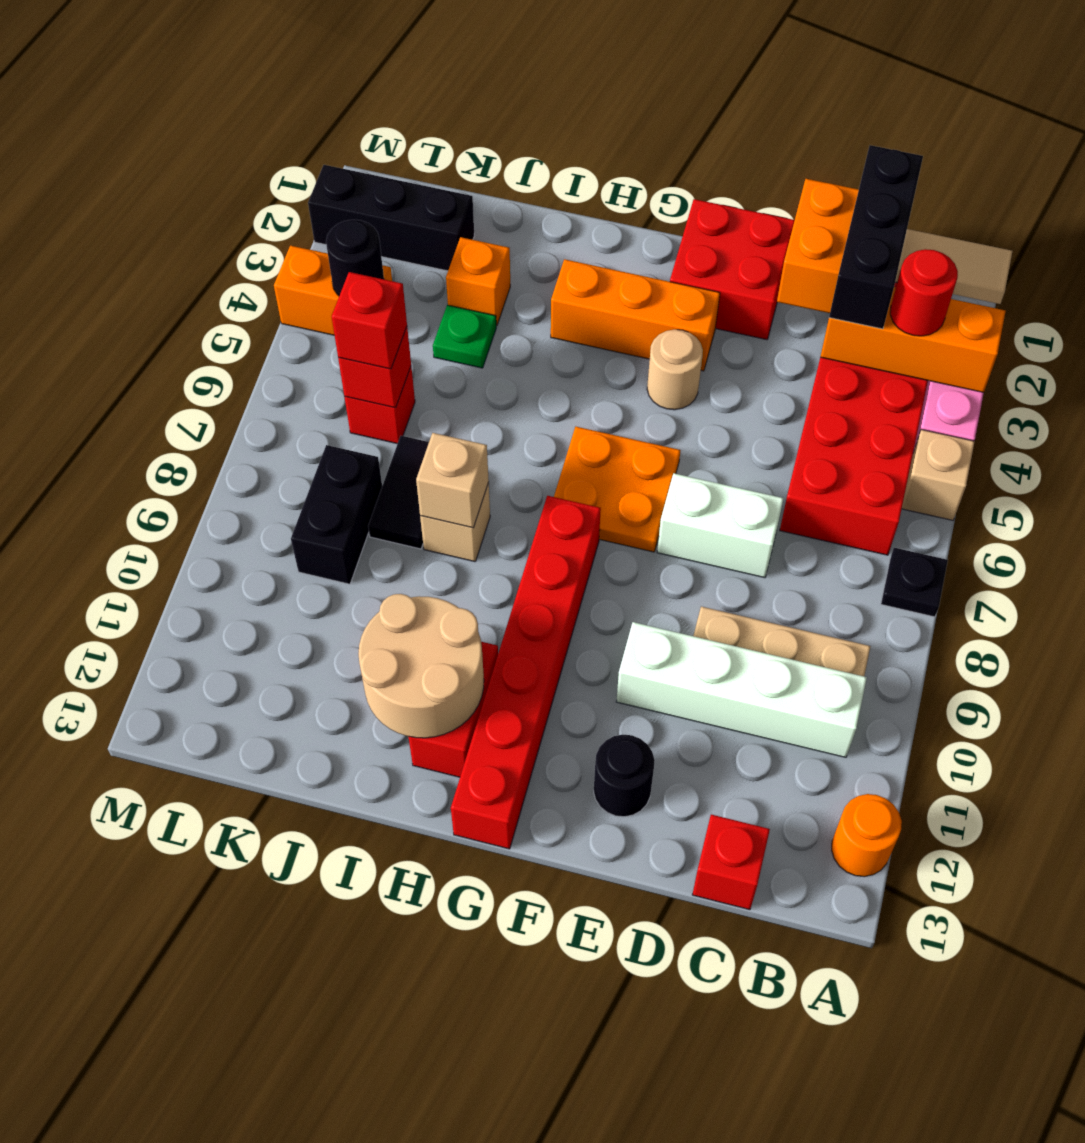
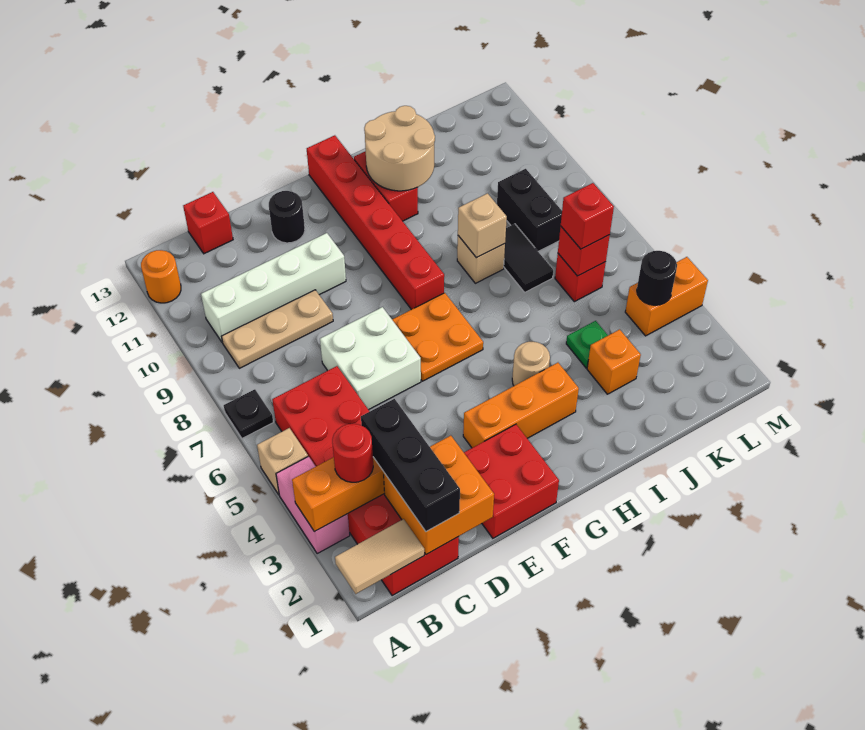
white brick D7:E7 level 1 -> white brick D6:E7 level 1
tan round brick F4 level 1 -> tan round brick H4 level 1
black brick K2:M2 level 1 -> none

